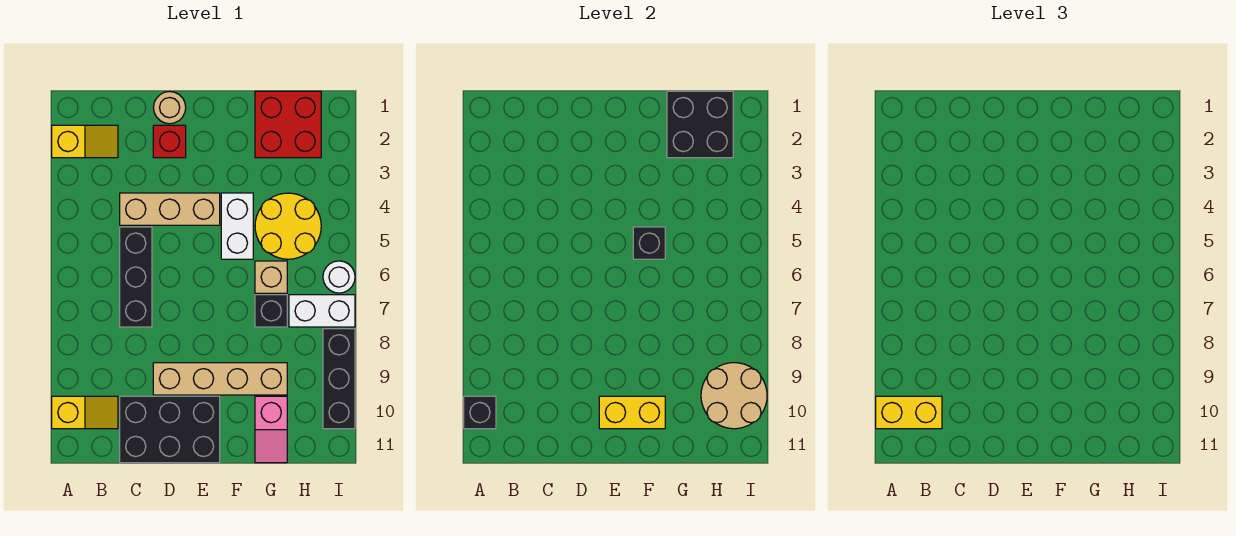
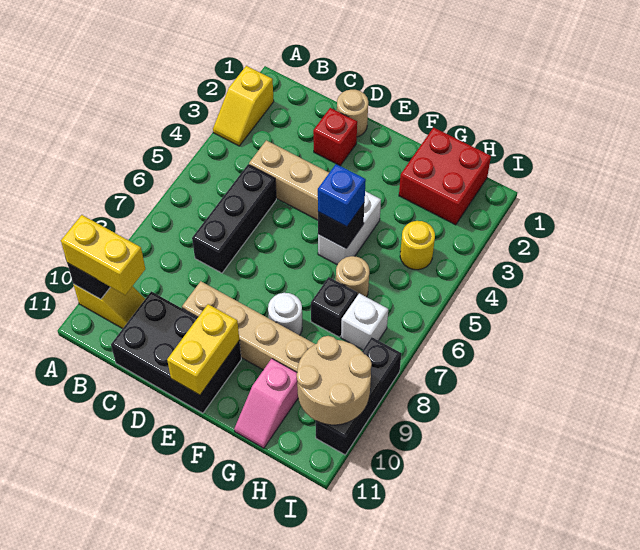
yellow slope A2:B2 level 1 top A -> yellow slope A2:A3 level 1 top 2
yellow brick E10:F10 level 2 -> yellow brick E10:E11 level 2
none -> blue brick F5 level 3
black brick G1:H2 level 2 -> none
yellow round brick G4:H5 level 1 -> yellow round brick H4 level 1
tan brick G6 level 1 -> tan round brick G6 level 1
white brick H7:I7 level 1 -> white brick H7 level 1
white round brick I6 level 1 -> white round brick F8 level 1

